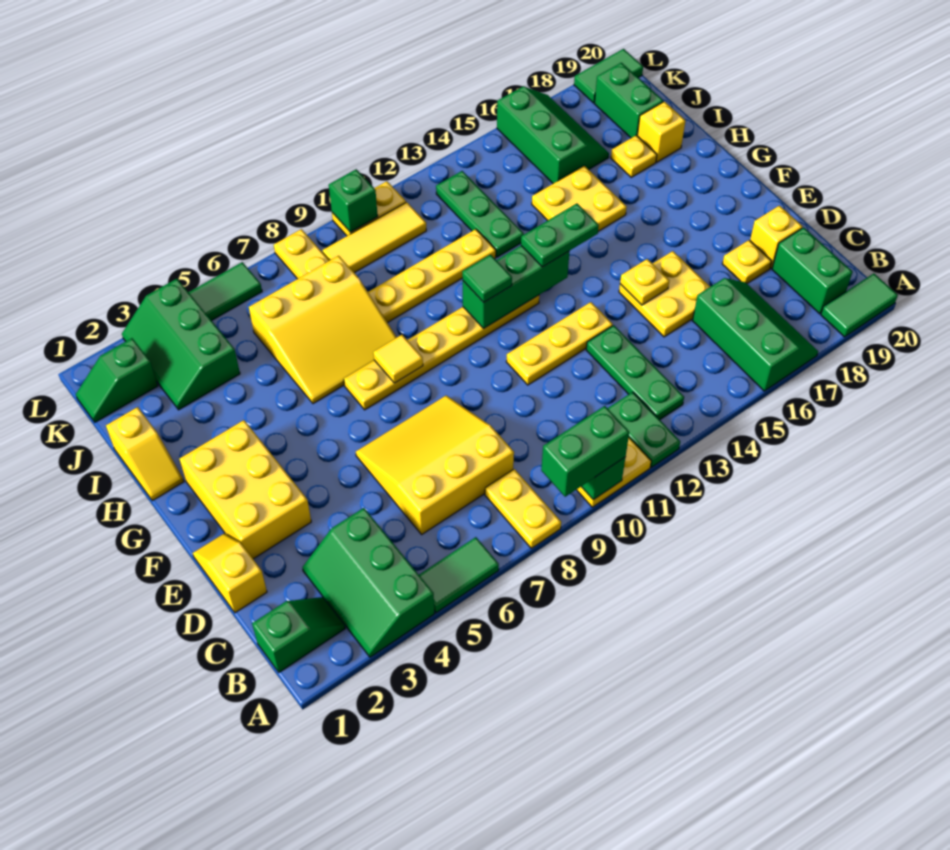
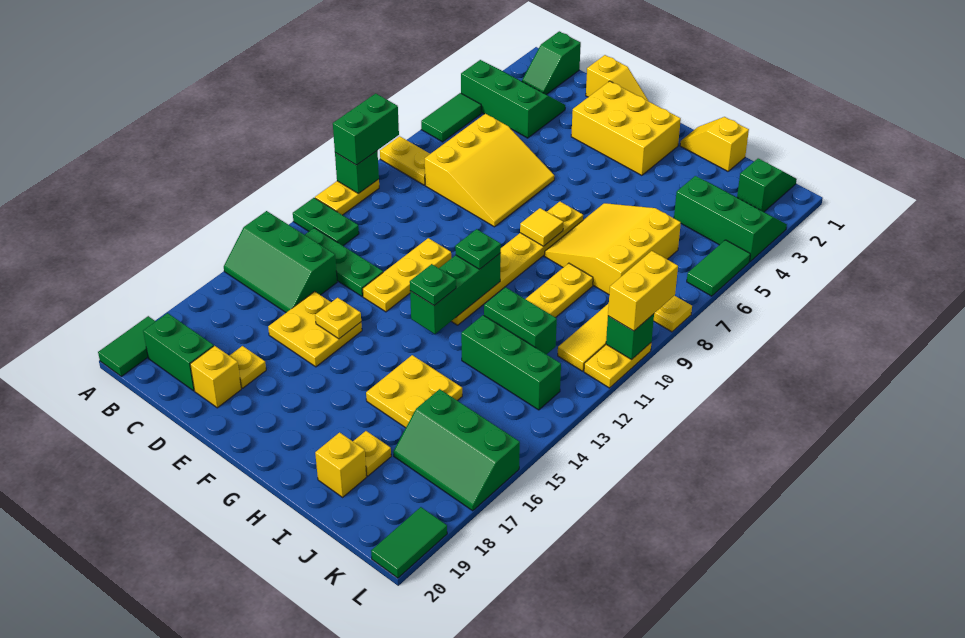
green slope A16:C17 level 1 top 16 -> green slope A14:C15 level 1 top 14
green tile G11 level 3 -> green plate G11 level 3
green plate G13:G14 level 3 -> green plate G13 level 3
green plate I13:K13 level 1 -> green brick I13:K13 level 1
green brick J19:K19 level 1 -> green brick I12:J12 level 2
none -> yellow brick L9:L10 level 3

